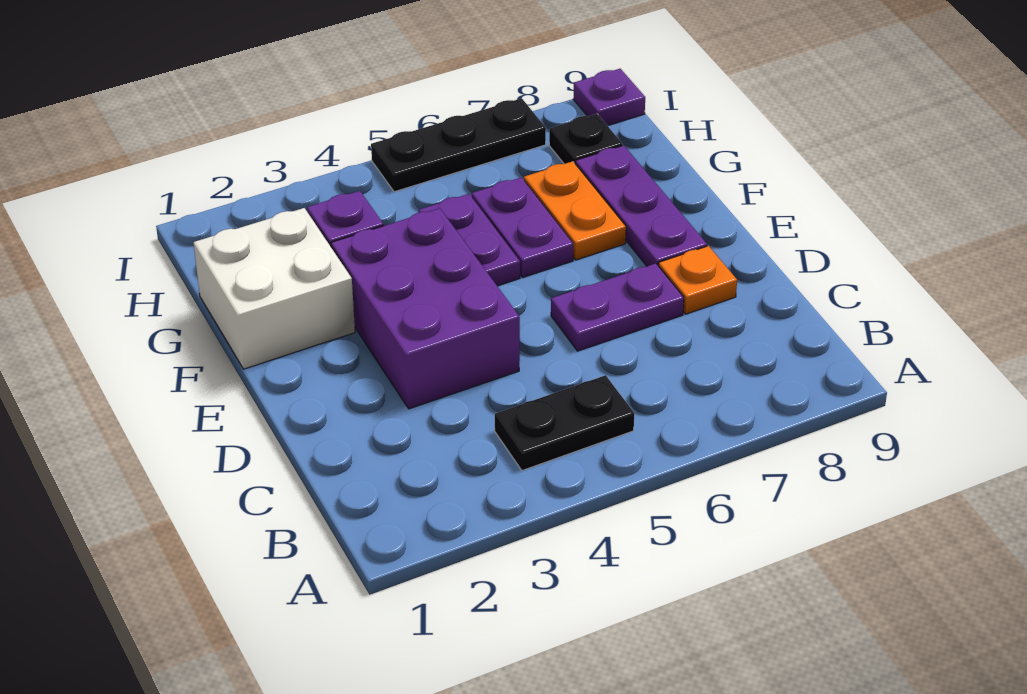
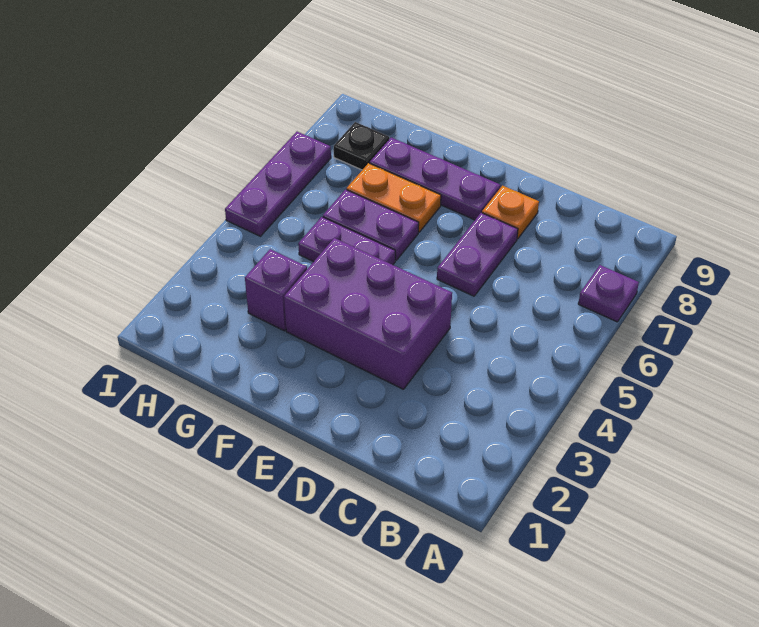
black plate B4:B5 level 1 -> none
white brick F1:G2 level 1 -> none
black plate I5:I7 level 1 -> purple plate I5:I7 level 1
purple plate I9 level 1 -> purple plate A7 level 1

